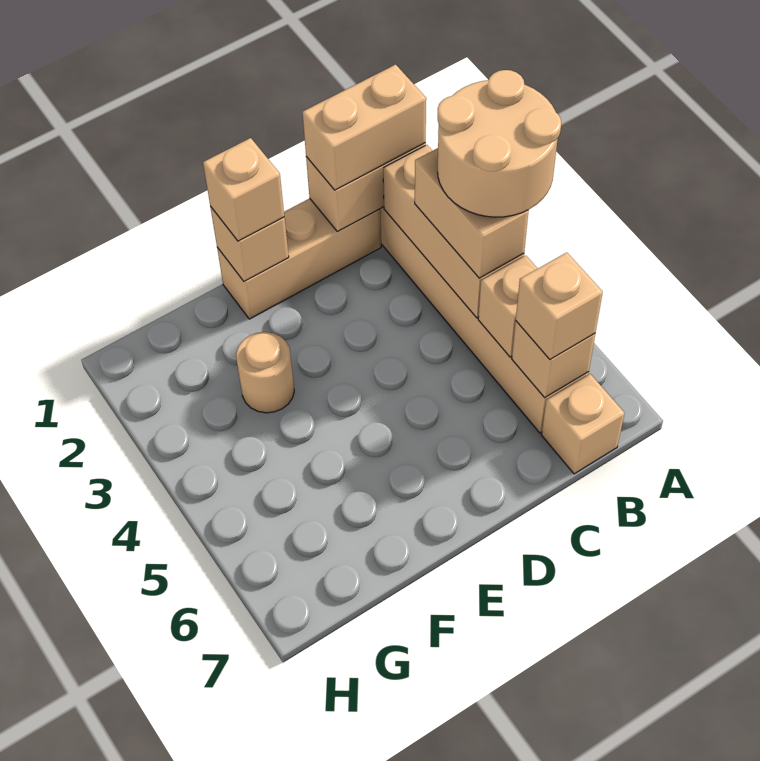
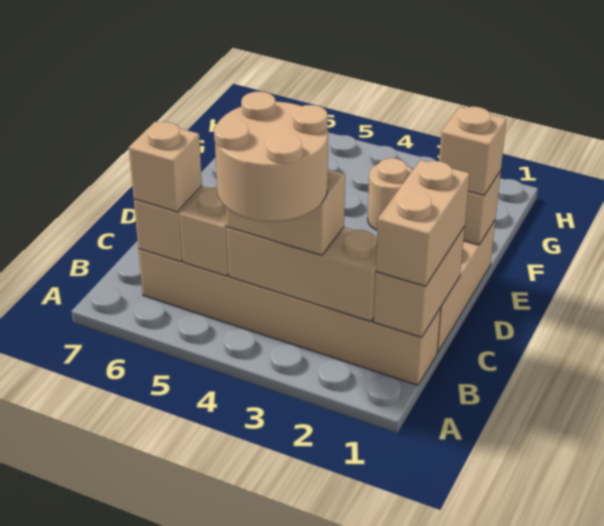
tan brick B7 level 1 -> none

